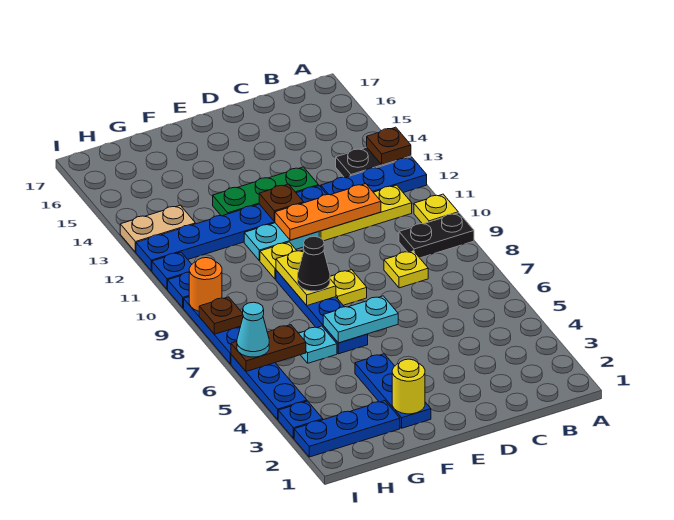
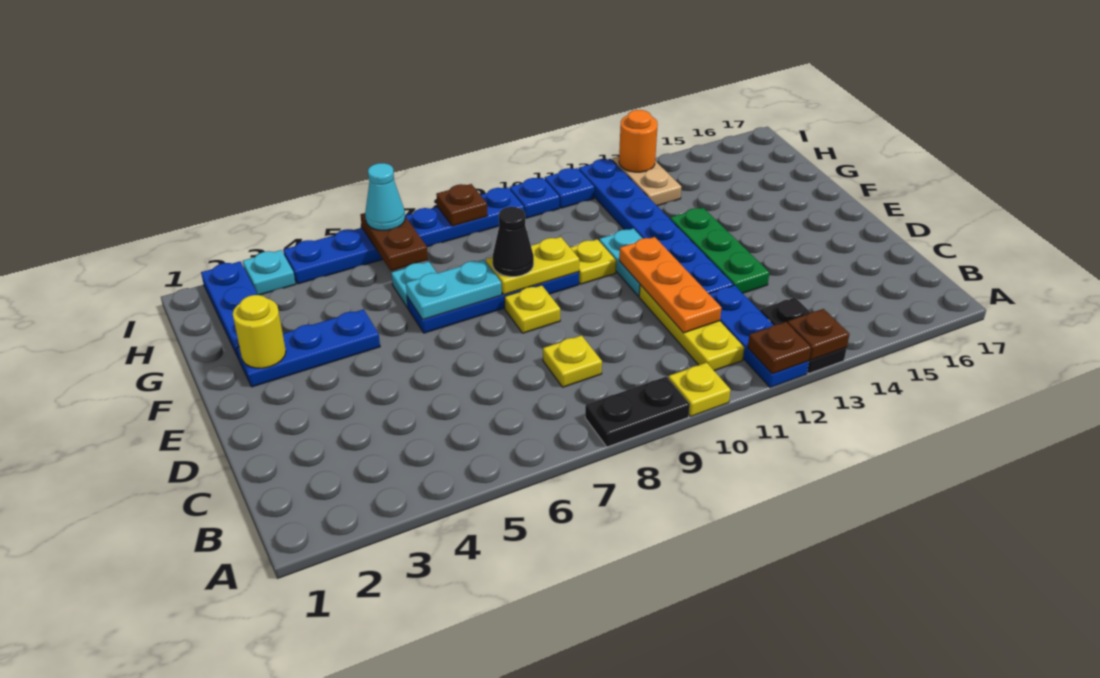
black plate A9:B9 level 1 -> black plate A8:A9 level 1
cyan plate E6:F6 level 2 -> cyan plate F6:F7 level 2
brown plate E12 level 2 -> brown plate A12 level 2
blue plate I3 level 1 -> cyan plate I3 level 1
orange round brick I9 level 2 -> orange round brick I13 level 2

